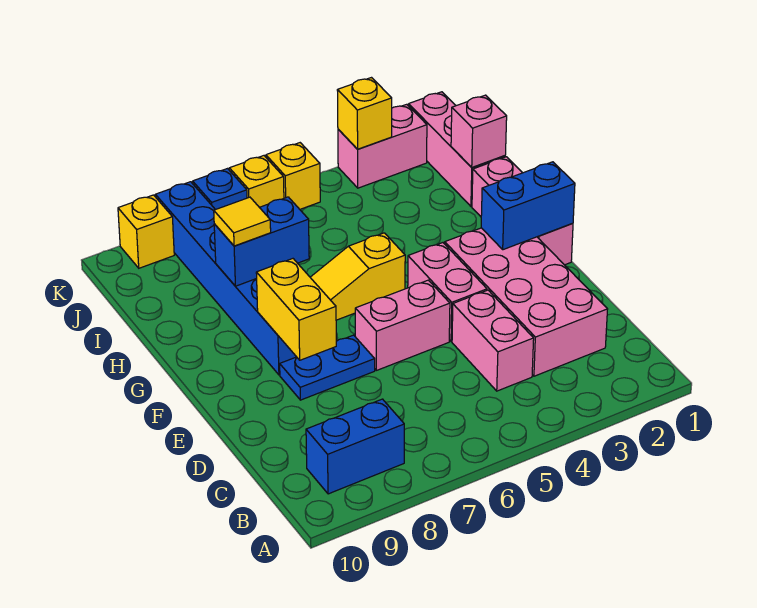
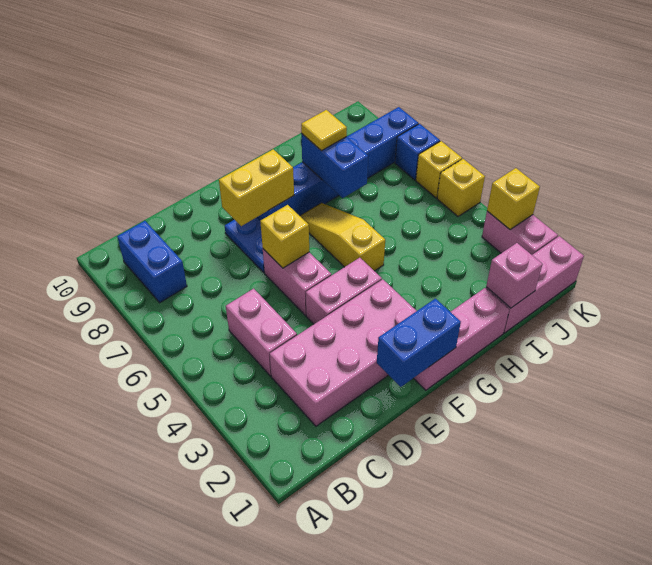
pink brick C4:D4 level 1 -> pink brick C4:C5 level 1
blue brick F1:F2 level 2 -> blue brick E1:F1 level 2
yellow brick K9 level 1 -> yellow brick E6 level 2

